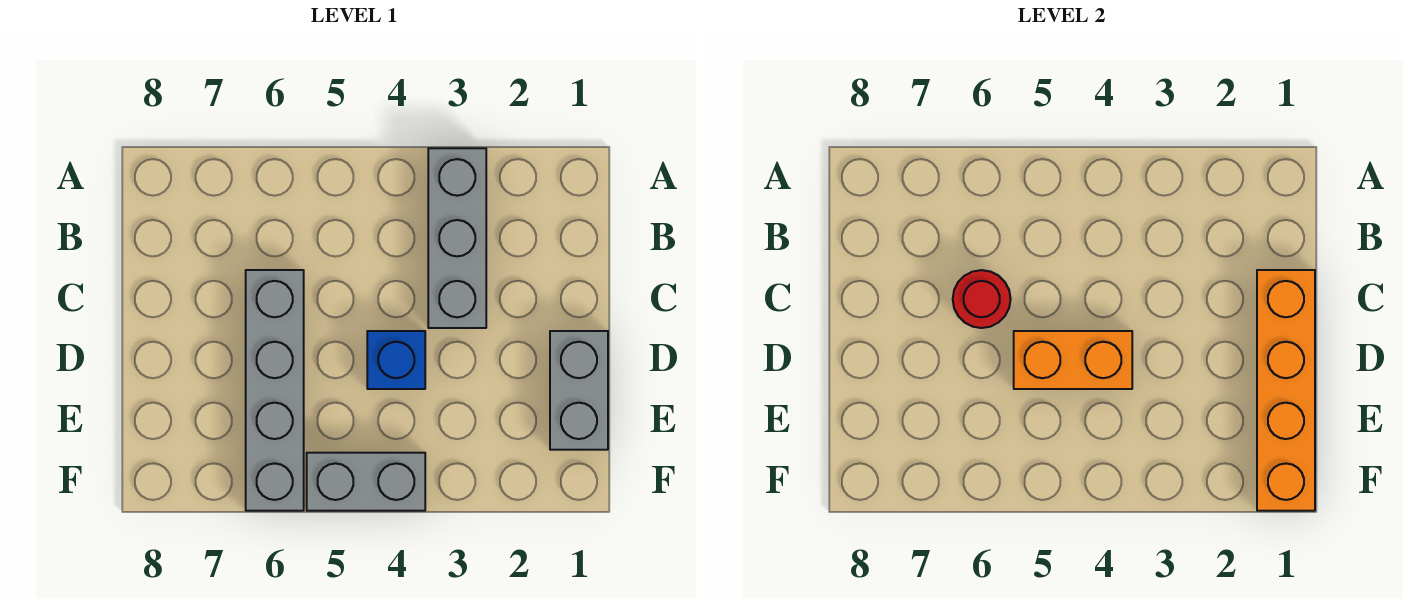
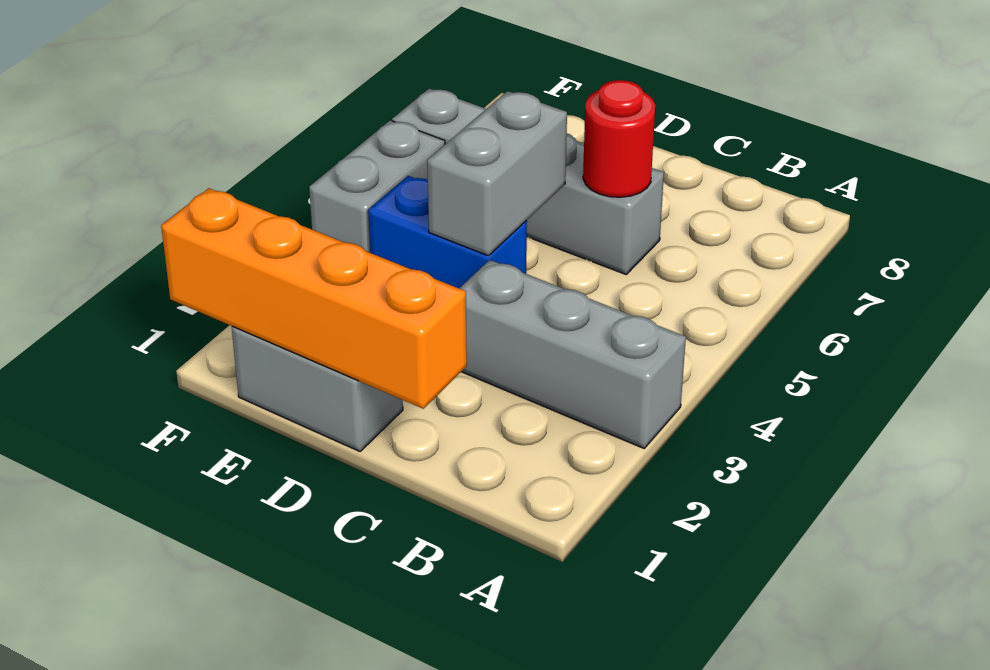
blue brick D4 level 1 -> blue brick D4:E4 level 1
orange brick D4:D5 level 2 -> grey brick D4:D5 level 2

